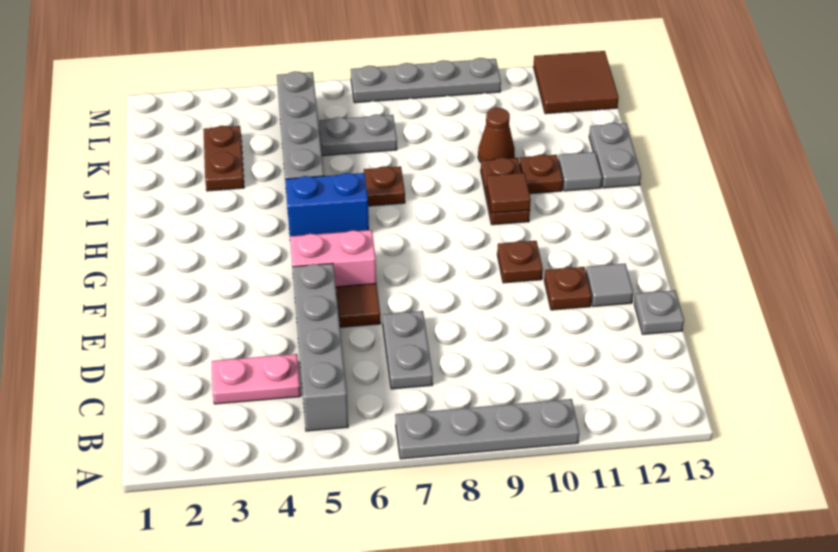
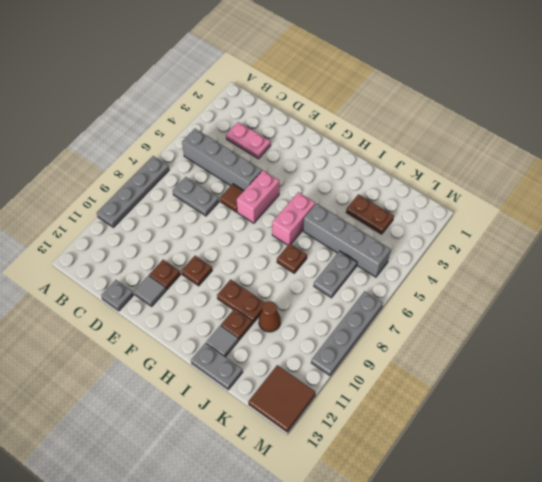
pink plate C3:C4 level 1 -> pink plate C3:D3 level 1
blue brick H5:H6 level 1 -> pink brick H5:H6 level 1
brown tile H10 level 2 -> none

